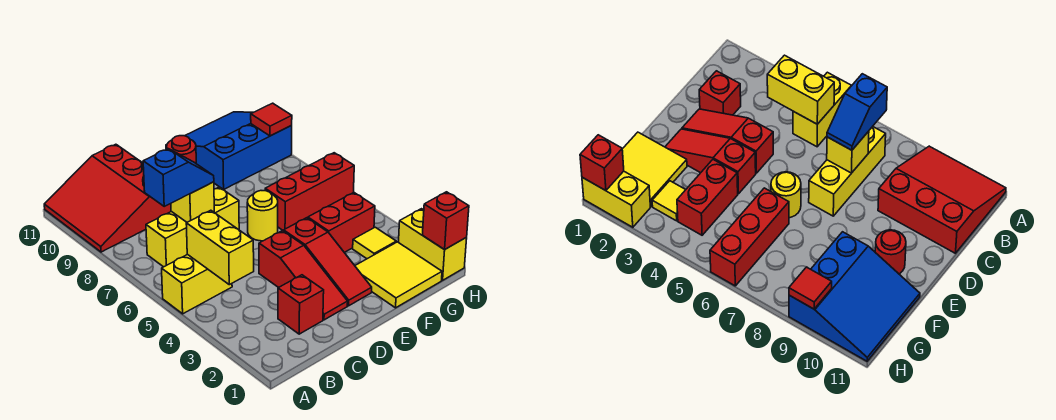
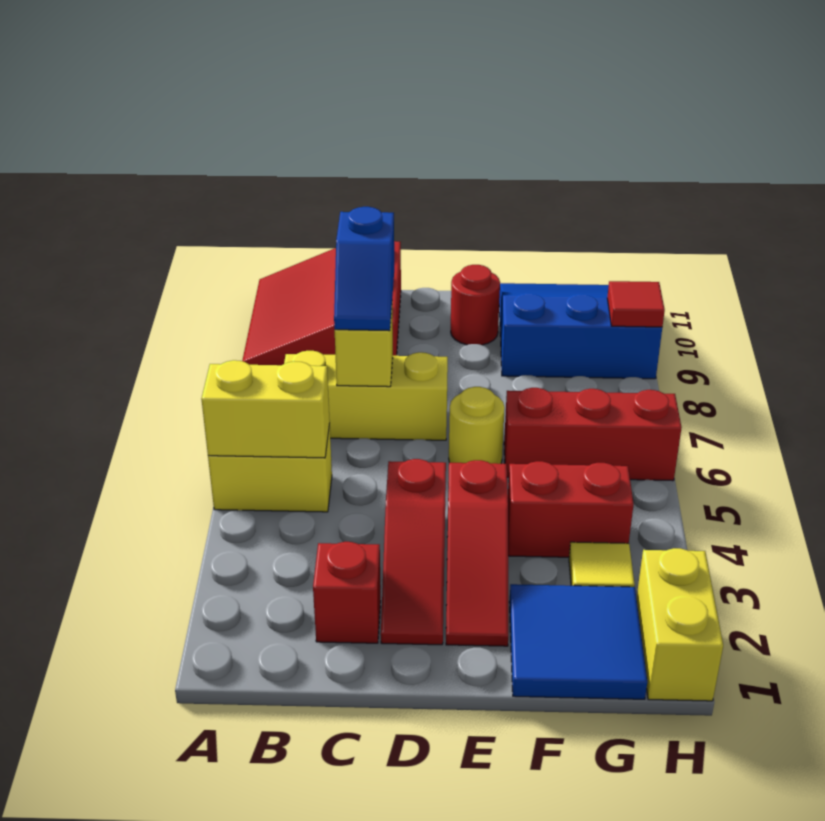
yellow brick B4:B5 level 2 -> yellow brick A5:B5 level 2
blue slope B7:C7 level 3 top B -> blue slope C7:C8 level 3 top 8
yellow tile F1:G2 level 1 -> blue tile F1:G2 level 1
red brick H1 level 2 -> none

